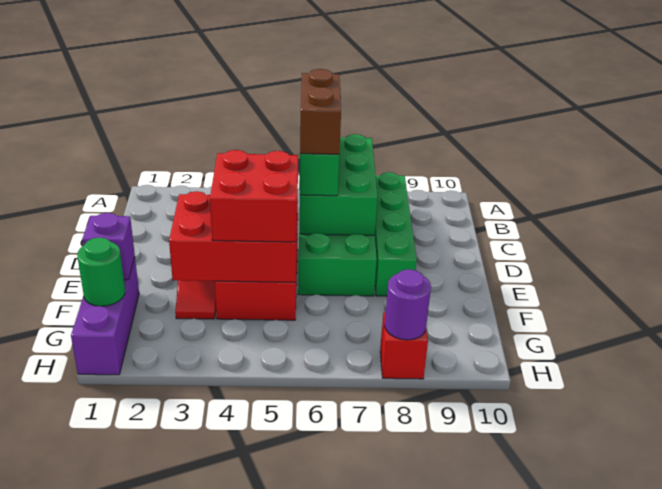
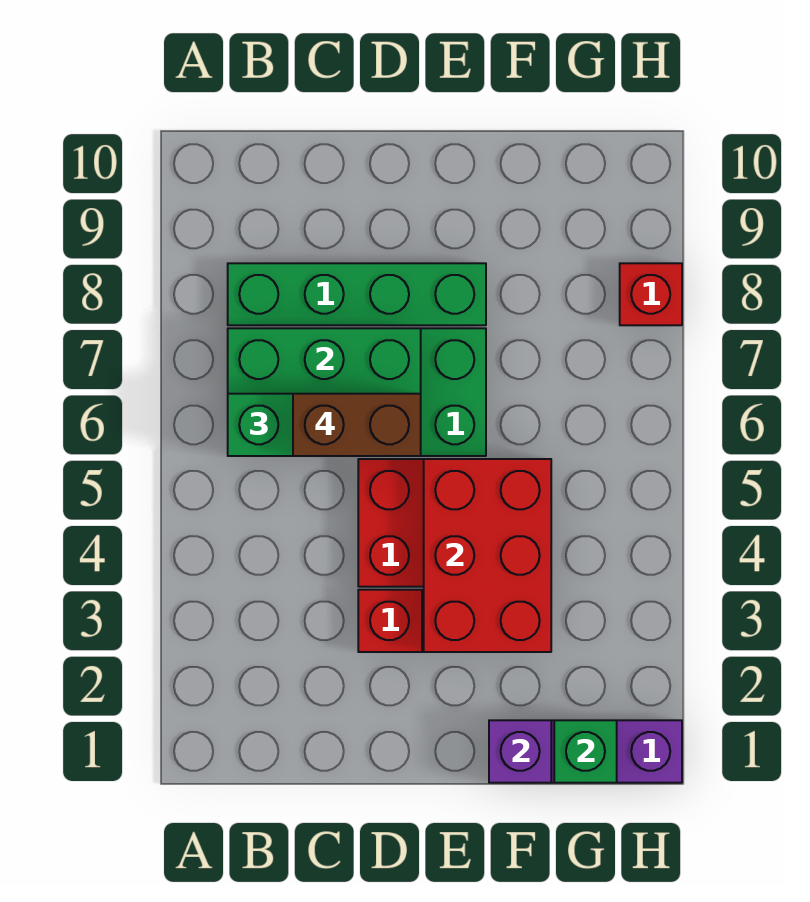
red brick E4:F5 level 3 -> none
green round brick G1 level 2 -> green brick G1 level 2
purple round brick H8 level 2 -> none

